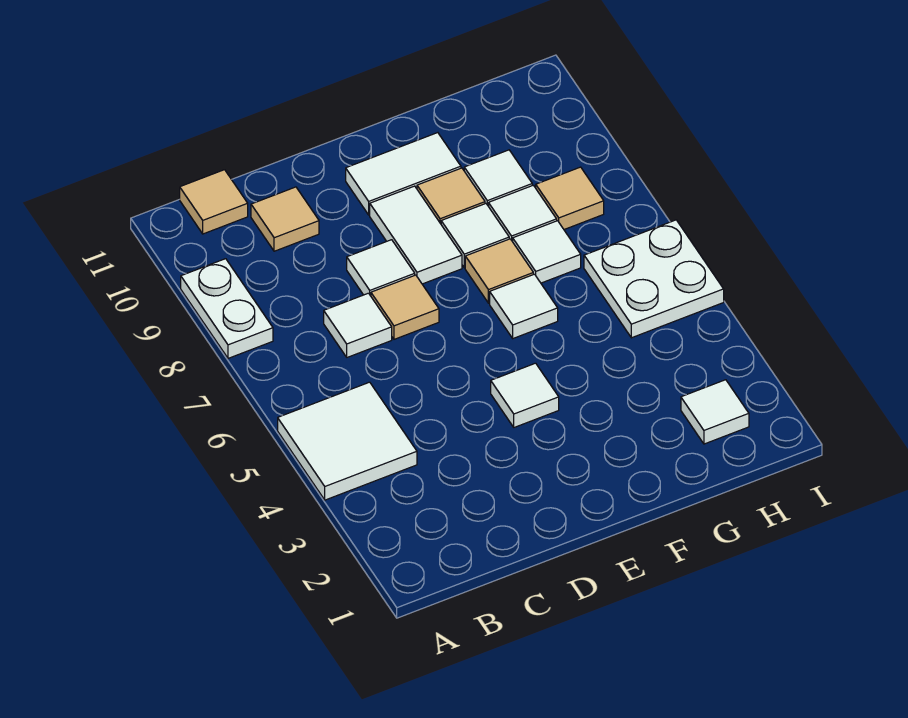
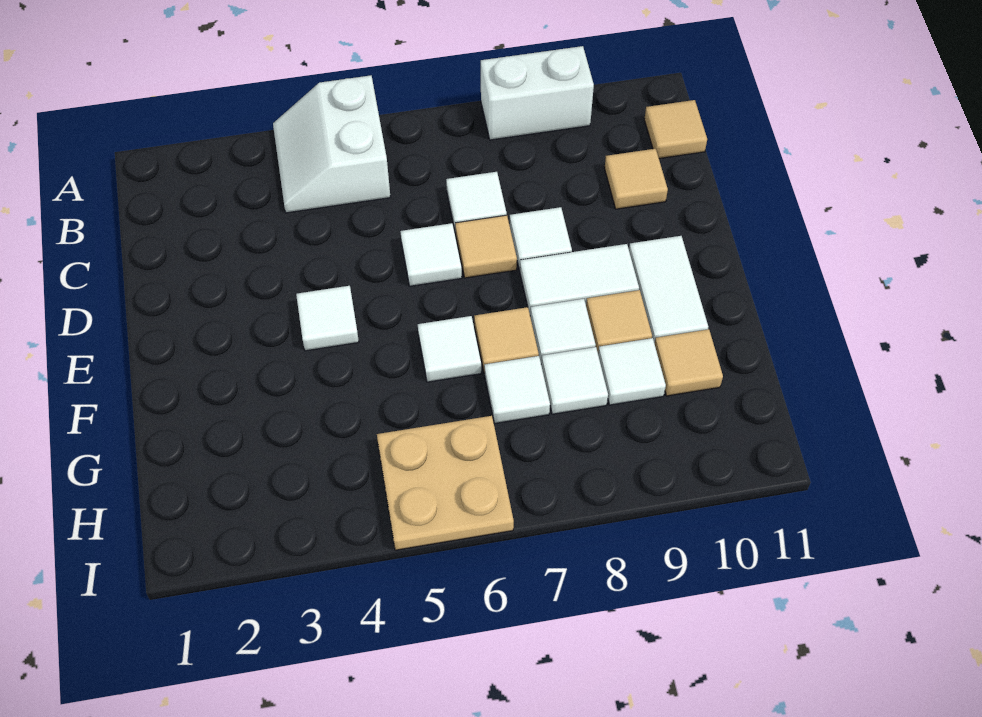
white tile A4:B5 level 1 -> white slope A4:B5 level 1 top 5
white plate A8:A9 level 1 -> white brick A8:A9 level 1
white tile H2 level 1 -> white tile D6 level 1
white plate H5:I6 level 1 -> tan plate H5:I6 level 1
tan tile H8 level 1 -> tan tile G10 level 1

